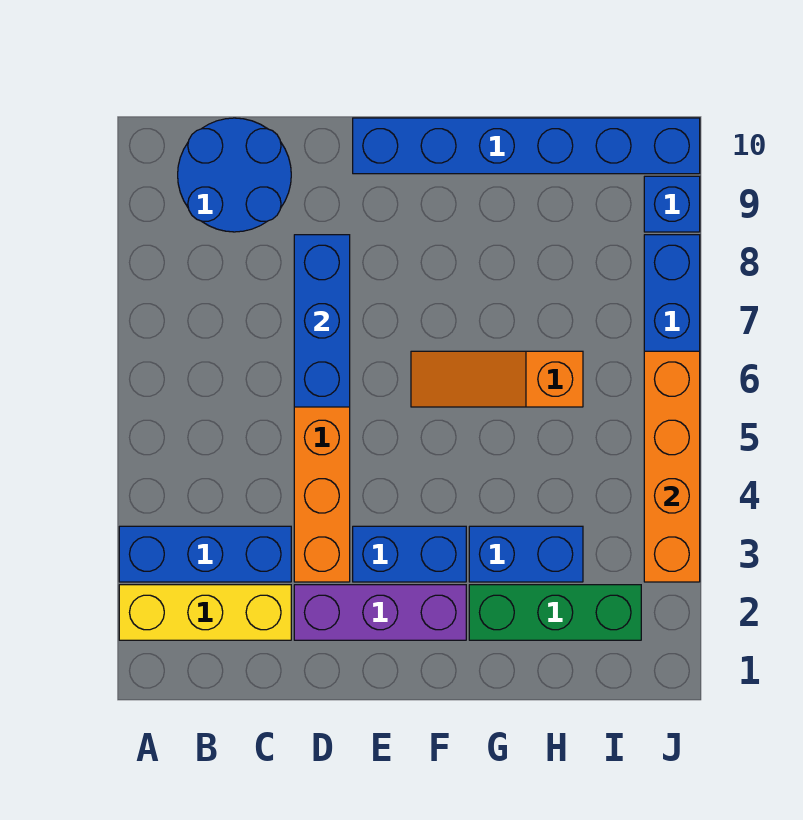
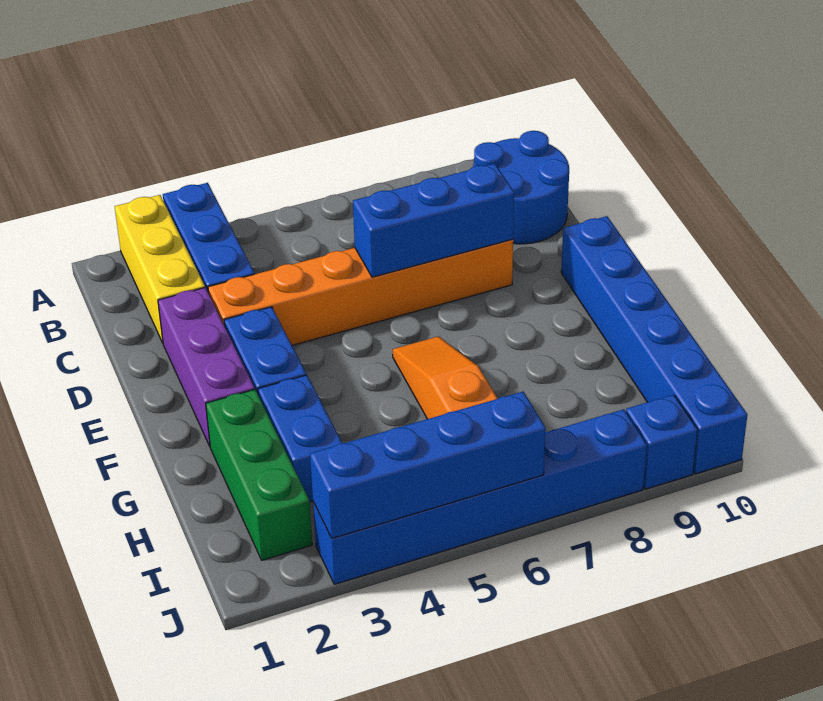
orange brick J3:J6 level 2 -> blue brick J3:J6 level 2

